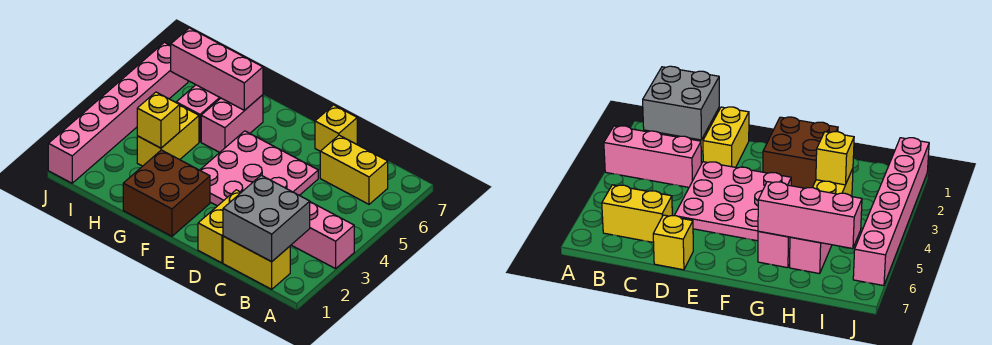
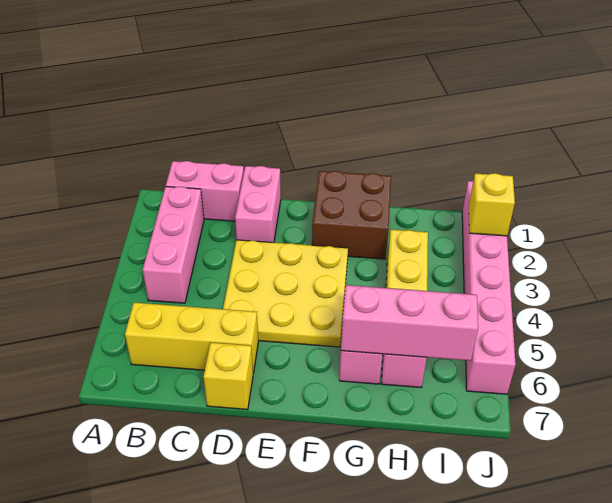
pink brick A3:C3 level 1 -> pink brick B2:B4 level 1
yellow brick B1:C1 level 1 -> pink brick B1:C1 level 1
grey brick B1:C2 level 2 -> none
yellow brick B6:C6 level 1 -> yellow brick B6:D6 level 1
yellow brick D1:D2 level 1 -> pink brick D1:D2 level 1
pink plate D3:F5 level 1 -> yellow plate D3:F5 level 1
yellow brick H3 level 2 -> yellow brick J2 level 2

